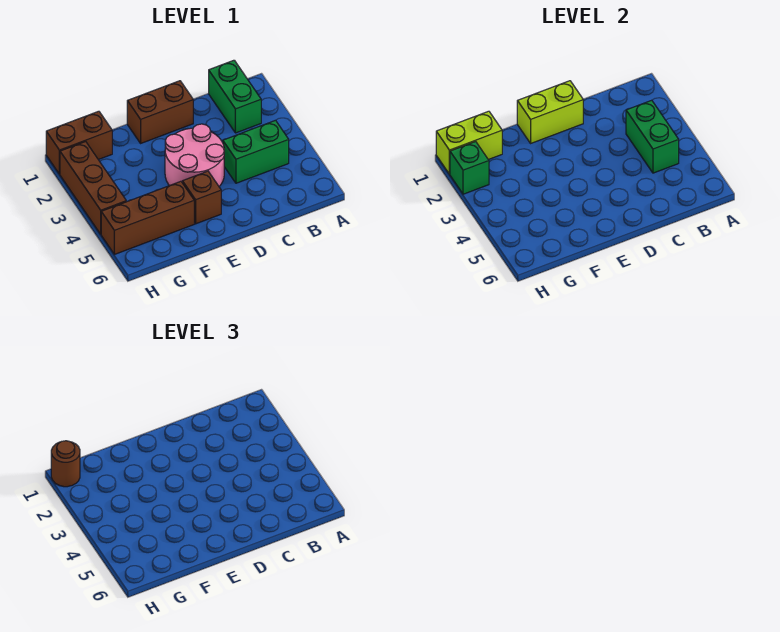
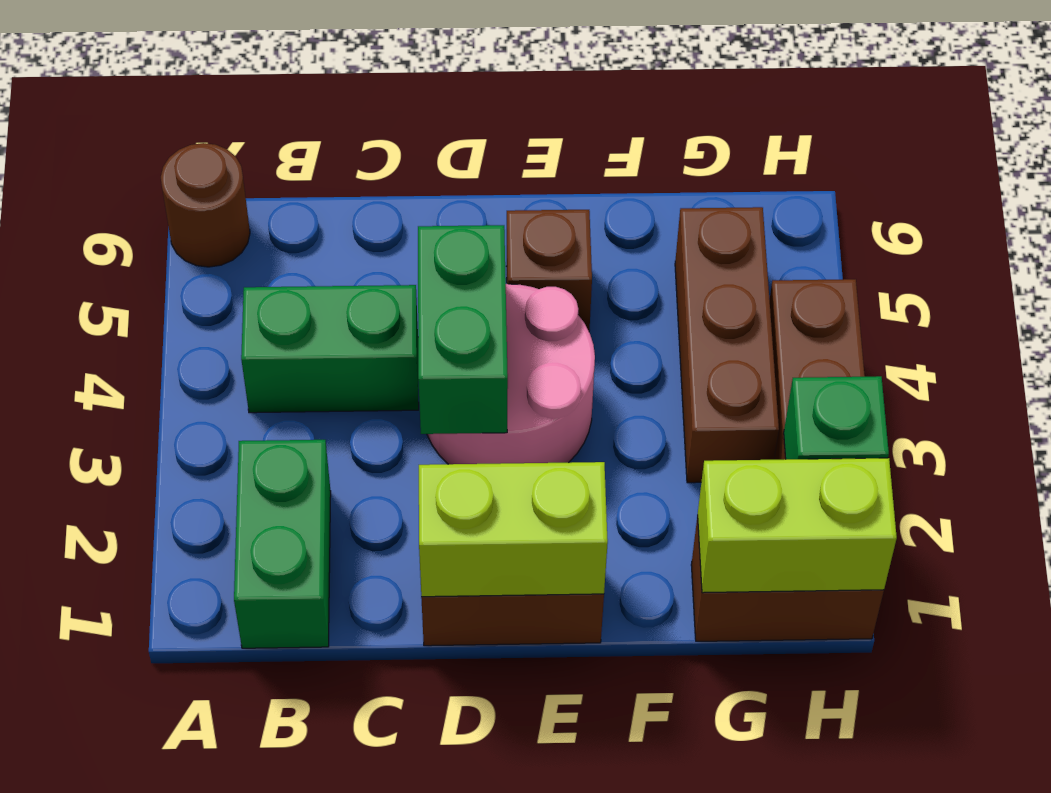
green brick B3:B4 level 2 -> green brick D3:D4 level 2
brown brick F5:H5 level 1 -> brown brick G3:G5 level 1
brown round brick H1 level 3 -> brown round brick A6 level 1

